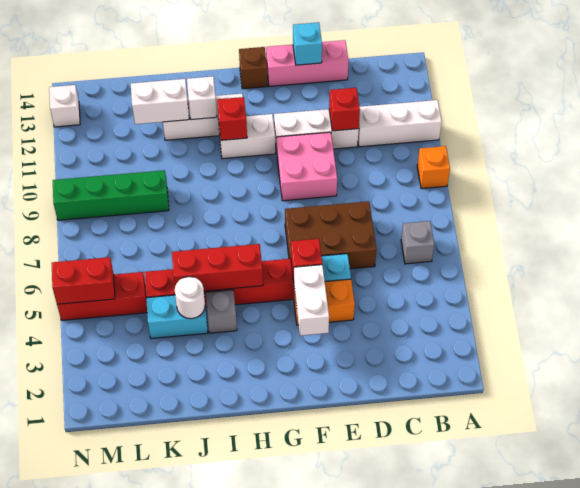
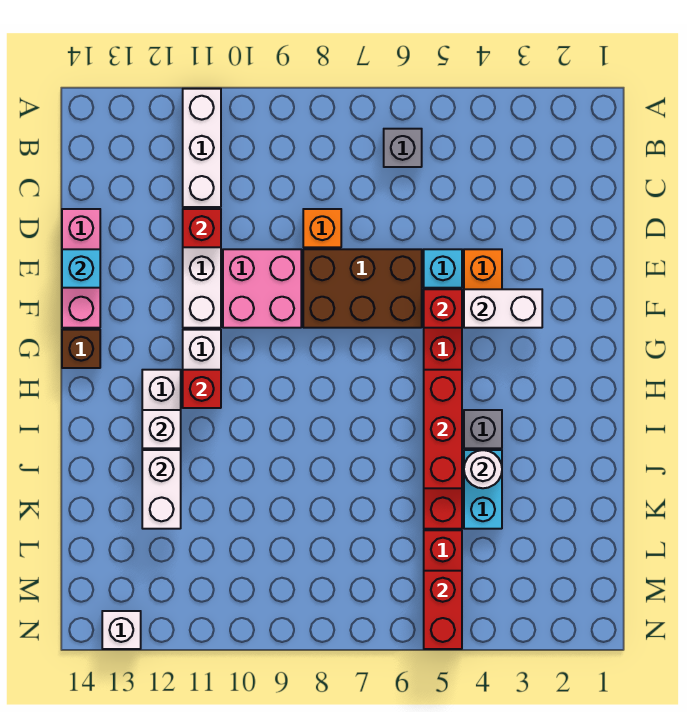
orange brick A9 level 1 -> orange brick D8 level 1
brown brick D6:F7 level 1 -> brown brick E6:F8 level 1
green brick K9:N9 level 1 -> none

